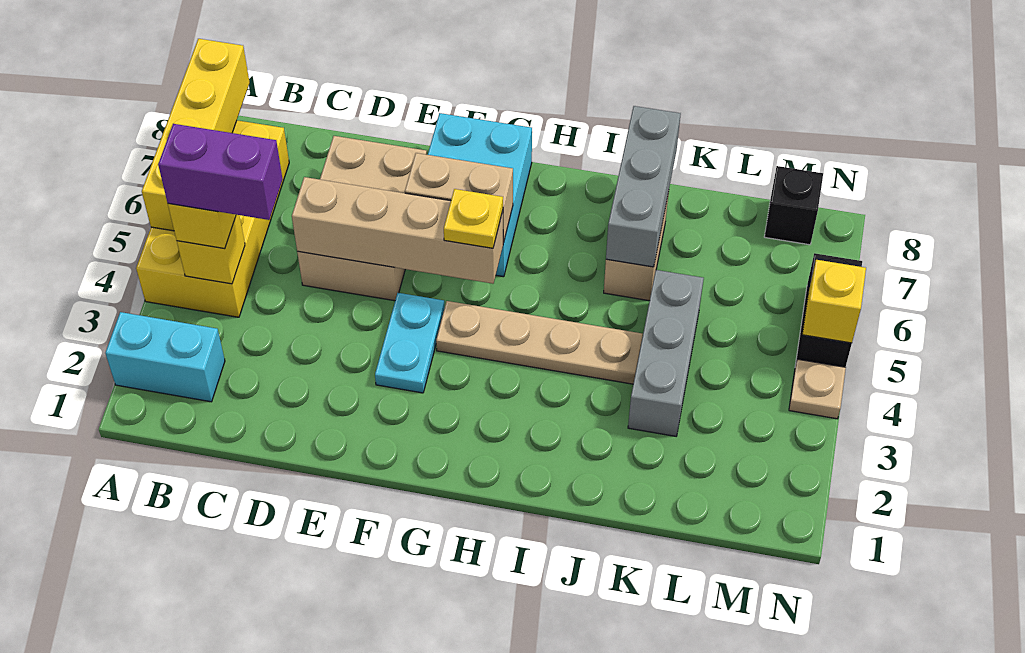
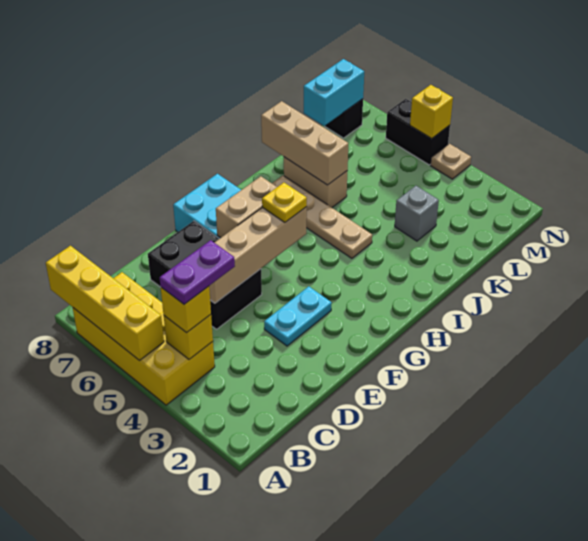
cyan brick A2:B2 level 1 -> cyan brick L8:M8 level 2
purple brick B4:C4 level 4 -> purple plate B4:C4 level 4
tan brick D5:E7 level 1 -> black brick D5:E7 level 1
cyan plate F3:F4 level 1 -> cyan plate E3:F3 level 1
tan plate G4:J4 level 1 -> tan plate I4:I7 level 1
grey brick J6:J8 level 2 -> tan brick J6:J8 level 2
grey brick K3:K5 level 1 -> grey brick K3 level 1

